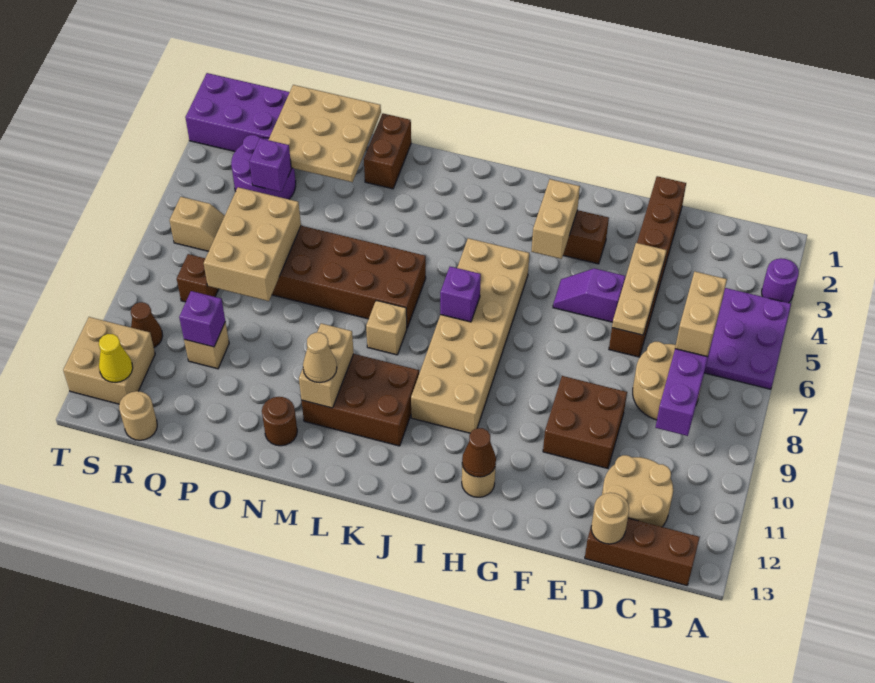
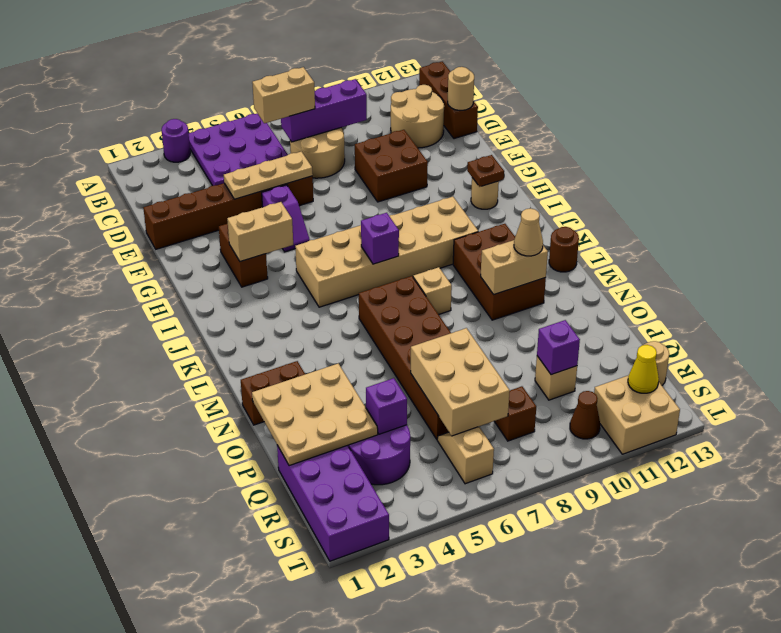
brown cone H12 level 2 -> brown plate H12 level 2
brown round brick N12 level 1 -> brown round brick L13 level 1
tan brick P6:Q8 level 2 -> tan brick P6:R7 level 2

